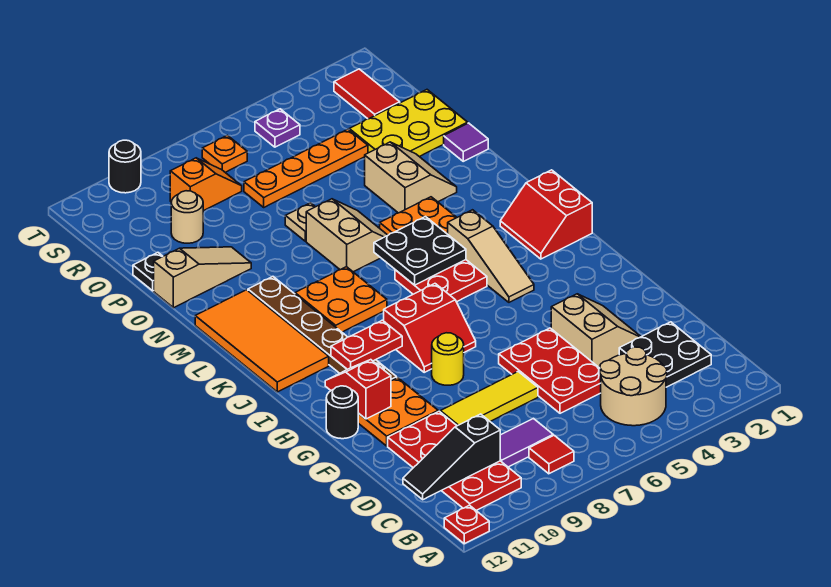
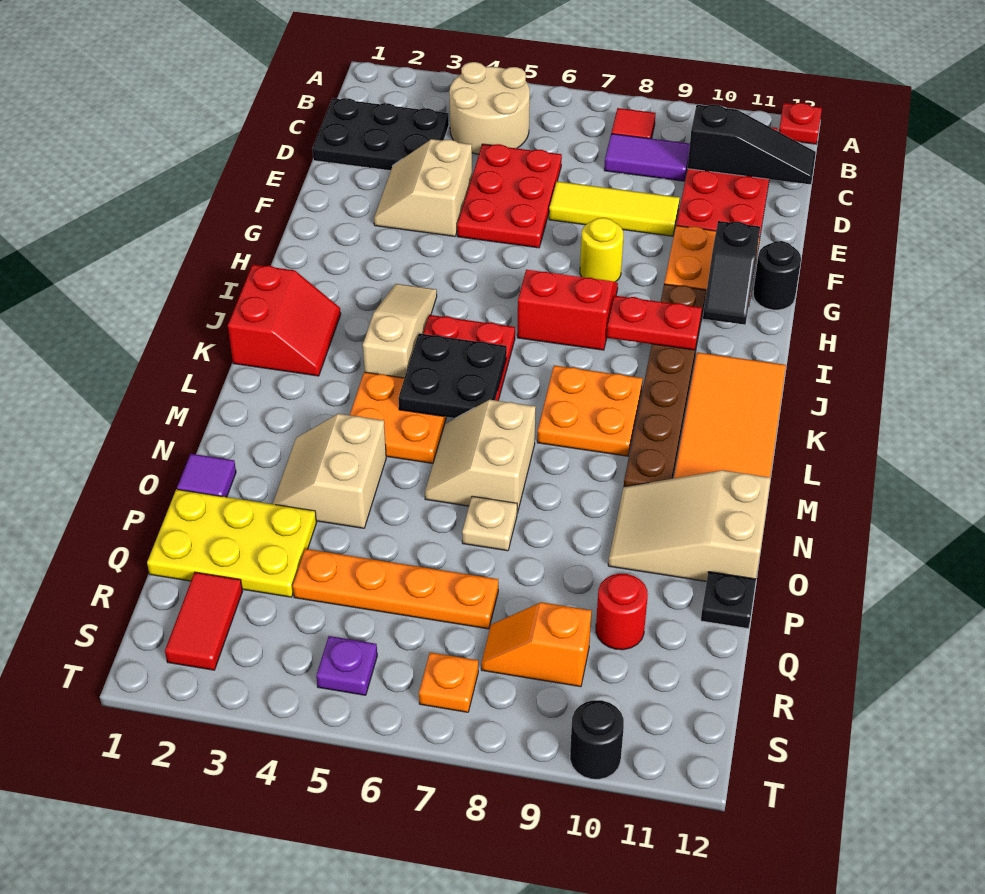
black plate C2:D3 level 1 -> black plate C1:D3 level 1
red slope G11:H11 level 2 top G -> black slope G11:H11 level 2 top G
tan slope O10:O12 level 1 top 12 -> tan slope N10:O12 level 1 top 12
tan round brick Q10 level 1 -> red round brick Q10 level 1

